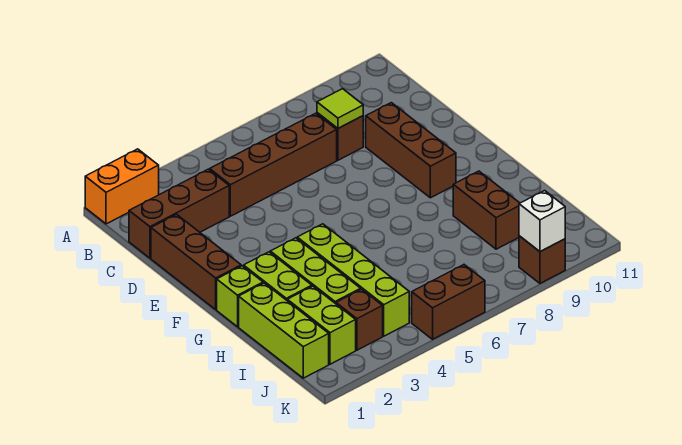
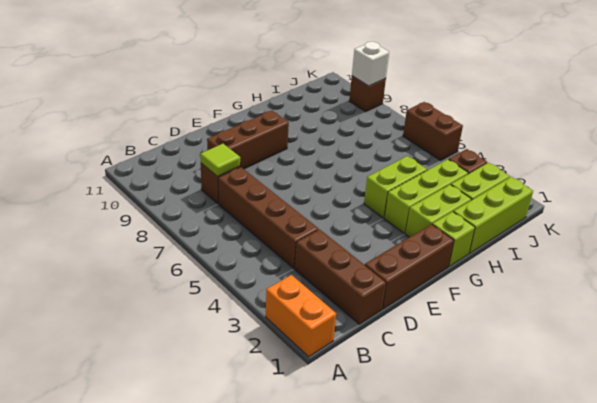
lime brick G4:J4 level 1 -> lime brick G4:H4 level 1
brown brick H9:I9 level 1 -> none

